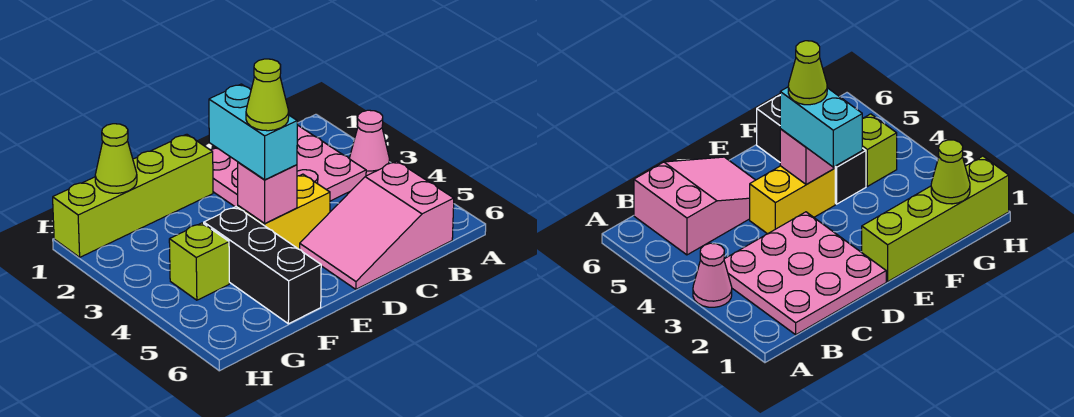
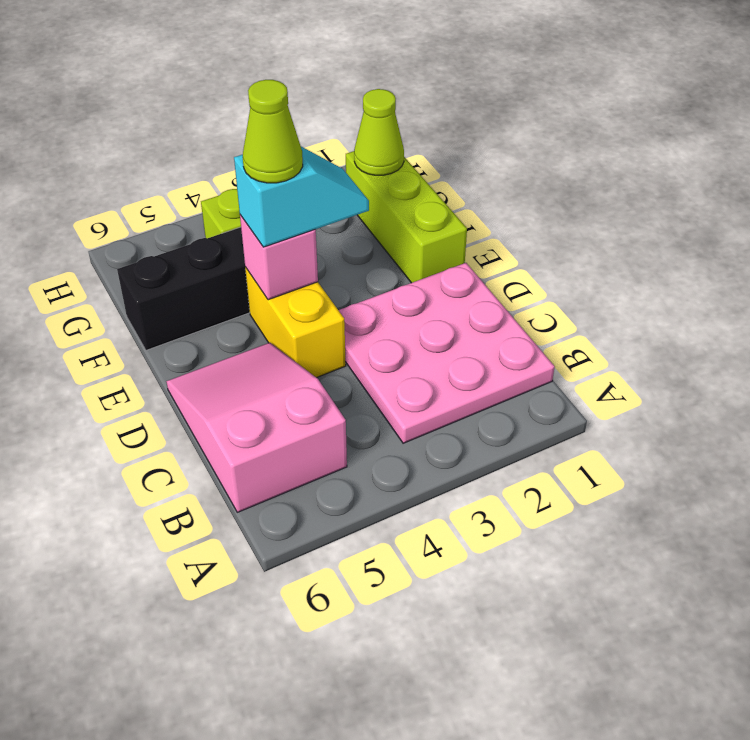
pink cone A3 level 1 -> none
lime brick E1:H1 level 1 -> lime brick E1:G1 level 1
cyan brick E3:E4 level 3 -> cyan slope E3:E4 level 3 top 4

